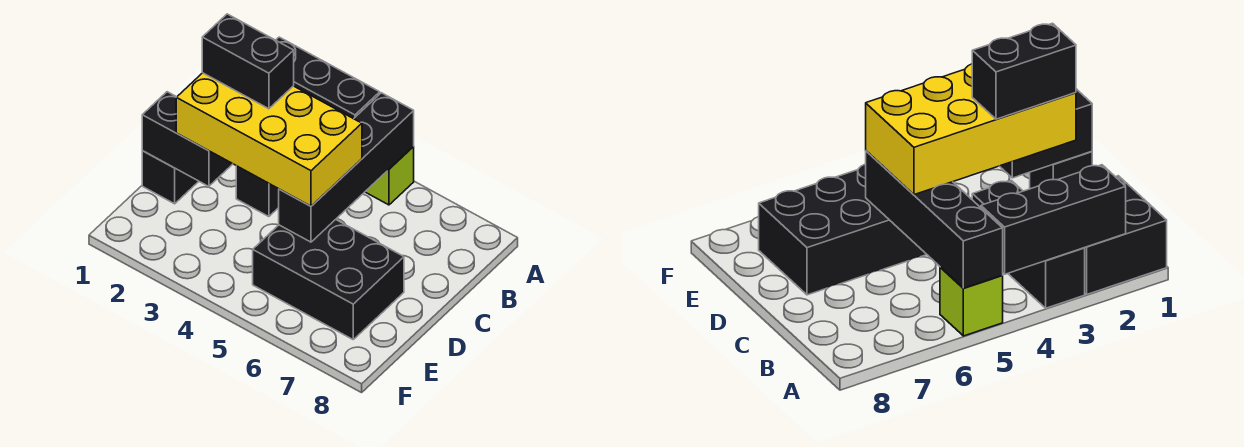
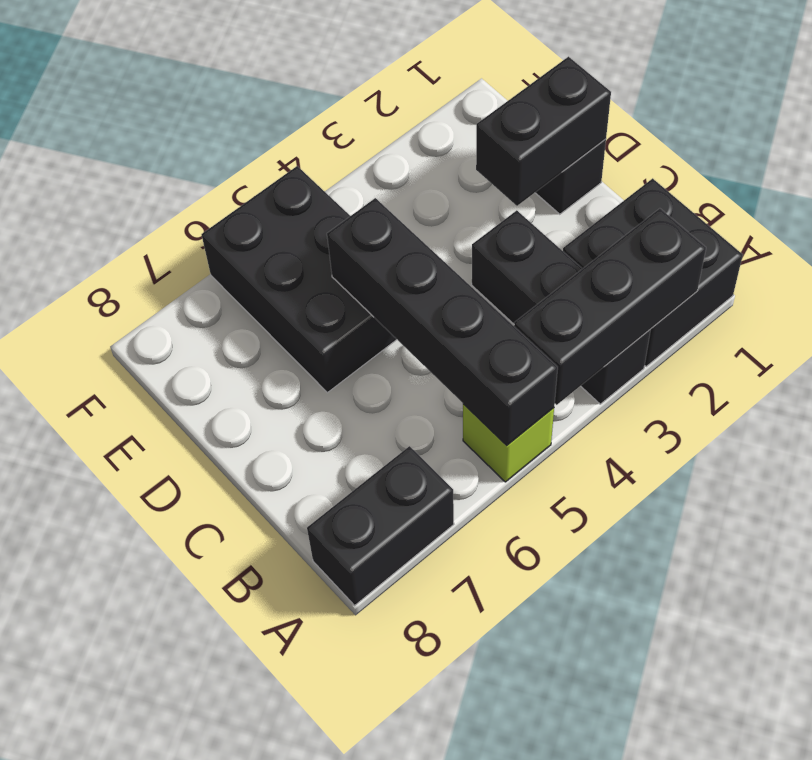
yellow brick C2:D5 level 3 -> none
black brick C2:C3 level 4 -> black brick A7:A8 level 1
black brick D5:E7 level 1 -> black brick D5:F6 level 1

